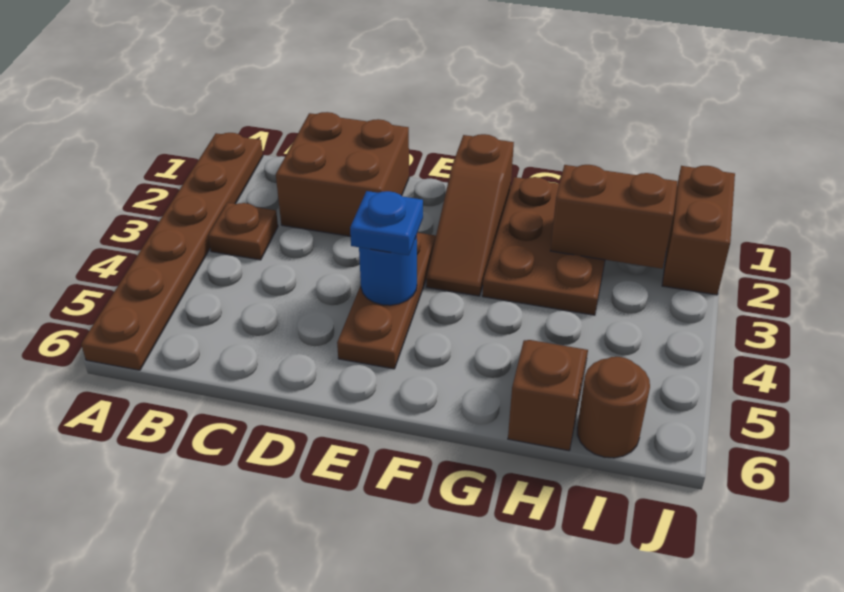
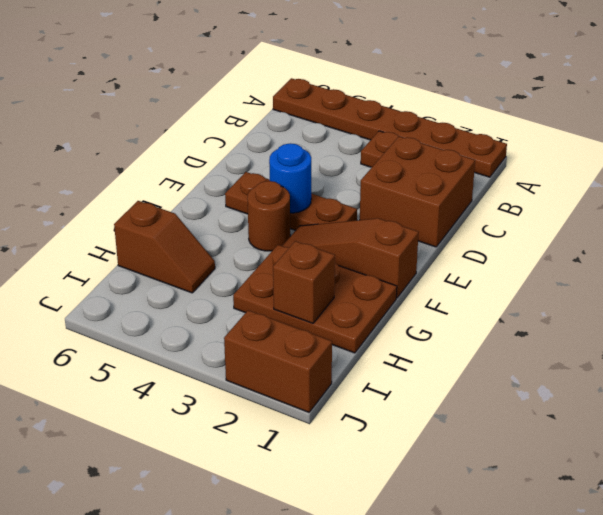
blue plate E4 level 3 -> none
brown brick H2:I2 level 2 -> brown brick H2 level 2
brown round brick I6 level 1 -> brown round brick F4 level 1

